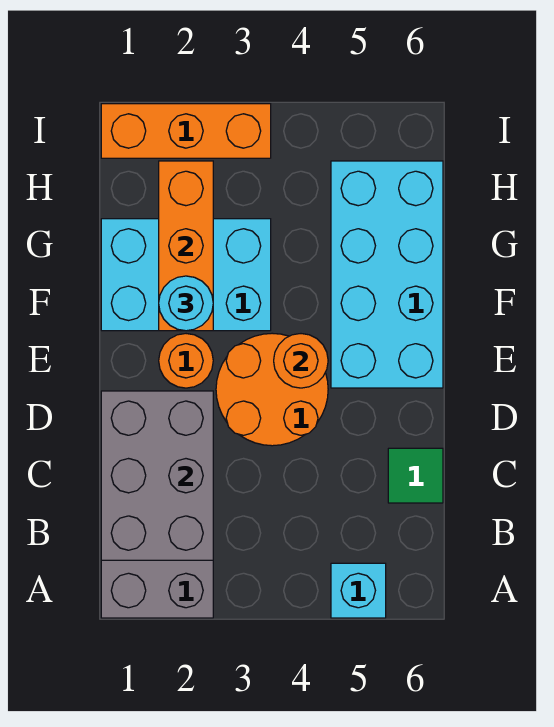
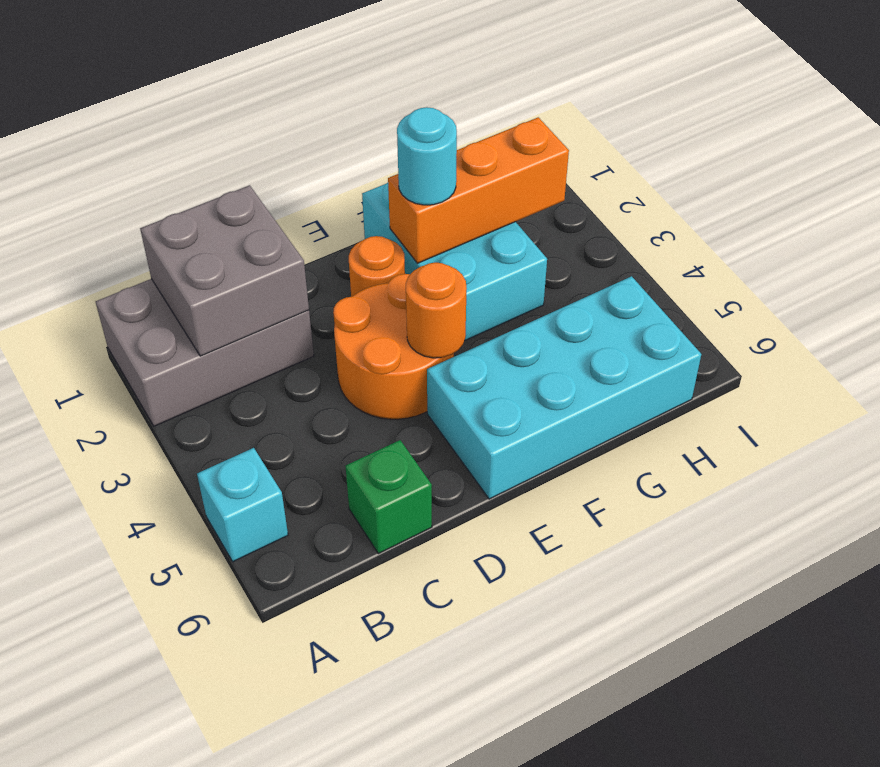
grey brick B1:D2 level 2 -> grey brick B1:C2 level 2
green tile C6 level 1 -> green brick C6 level 1
orange brick I1:I3 level 1 -> none

